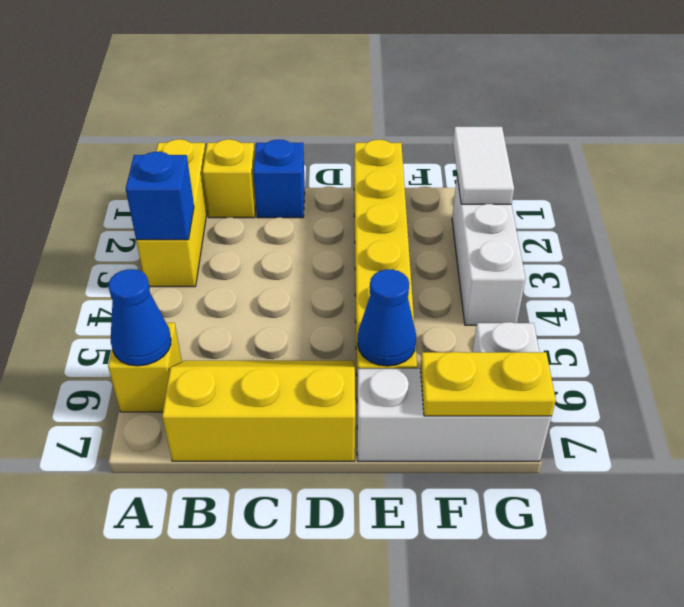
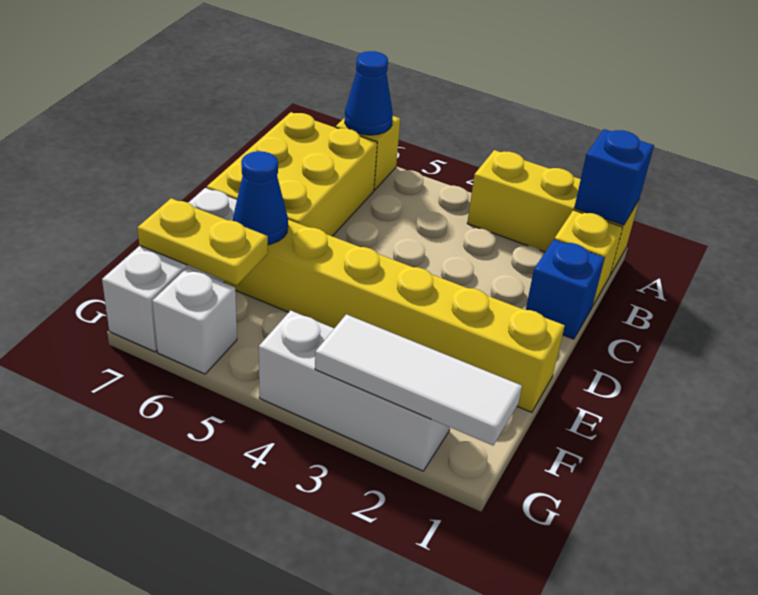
blue brick A3 level 2 -> blue brick A1 level 2
yellow slope B6:D7 level 1 top 7 -> yellow brick B6:D7 level 1
yellow plate F7:G7 level 2 -> yellow plate F6:F7 level 2
white tile G1:G2 level 2 -> white tile G1:G3 level 2

